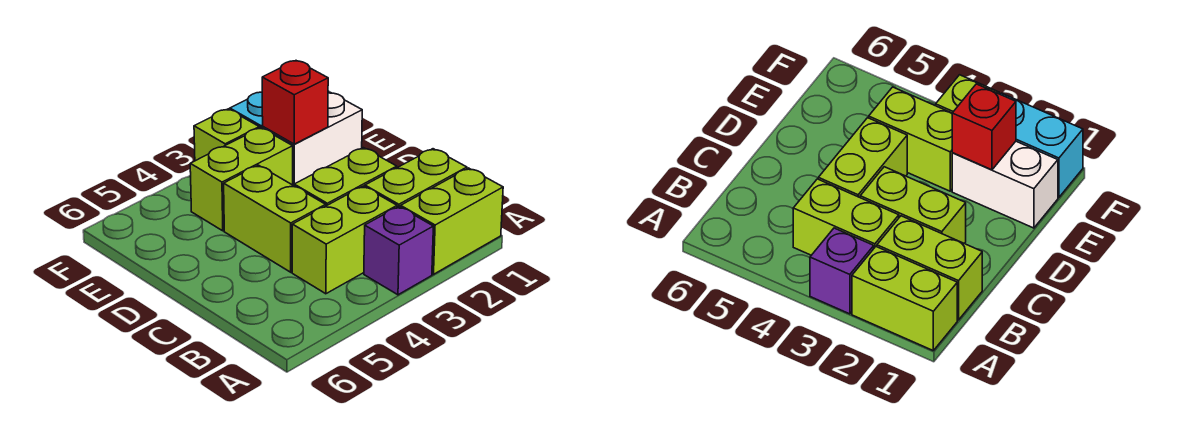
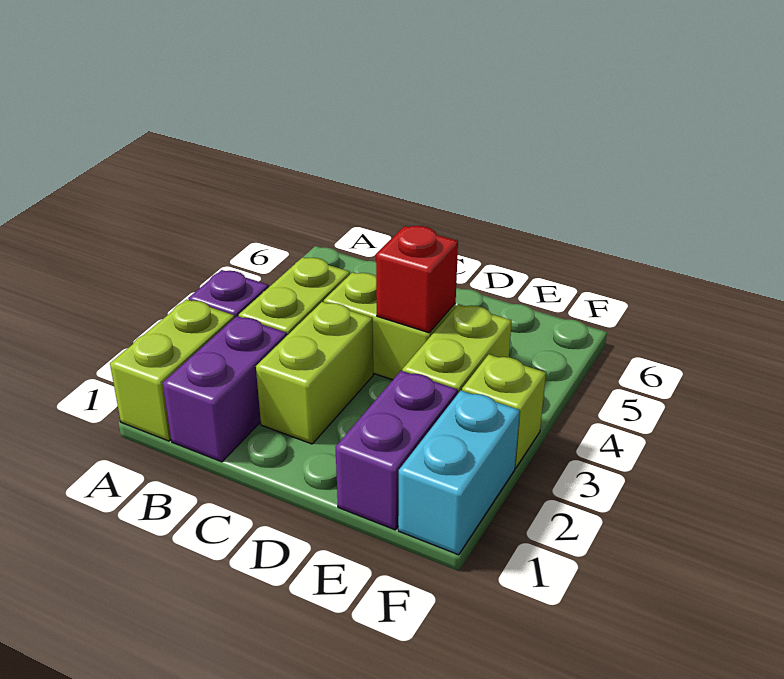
lime brick B1:B2 level 1 -> purple brick B1:B2 level 1
white brick E1:E2 level 1 -> purple brick E1:E2 level 1
red brick E2 level 2 -> red brick D4 level 2

